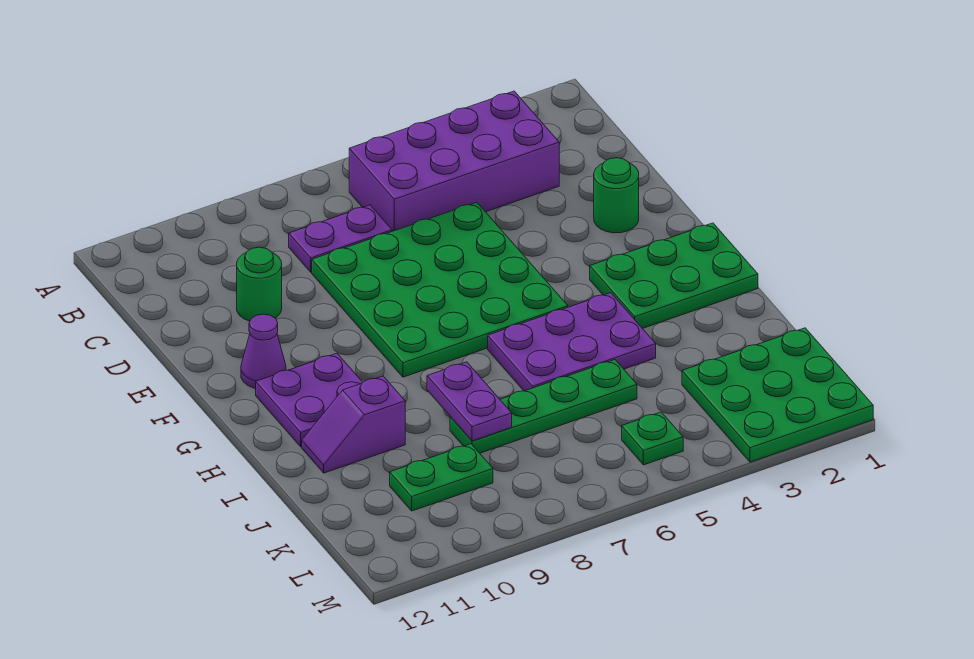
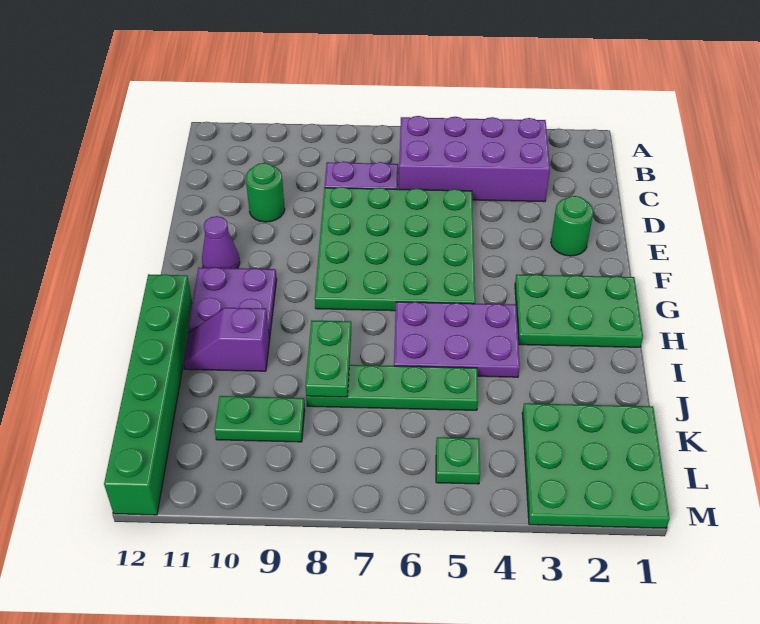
none -> green brick H12:M12 level 1
purple plate I8:J8 level 2 -> green plate I8:J8 level 2

